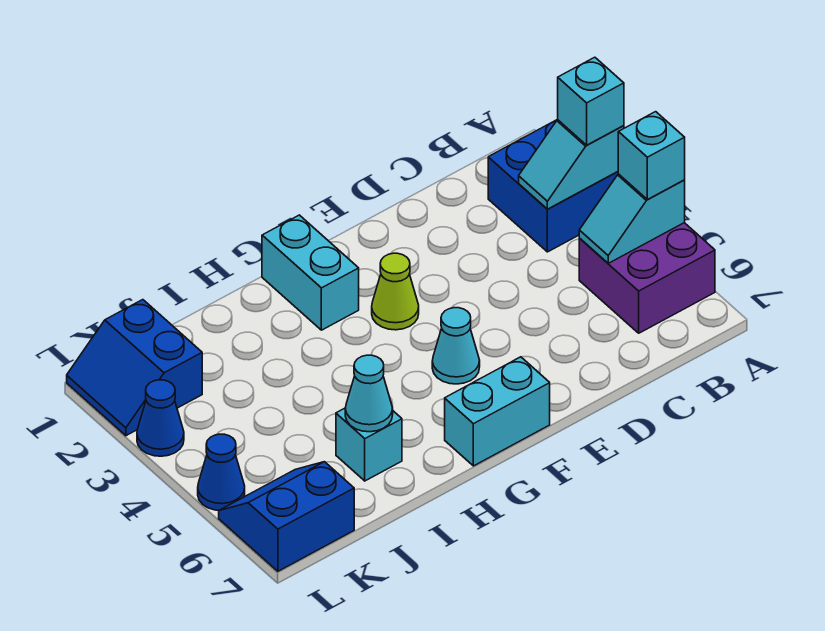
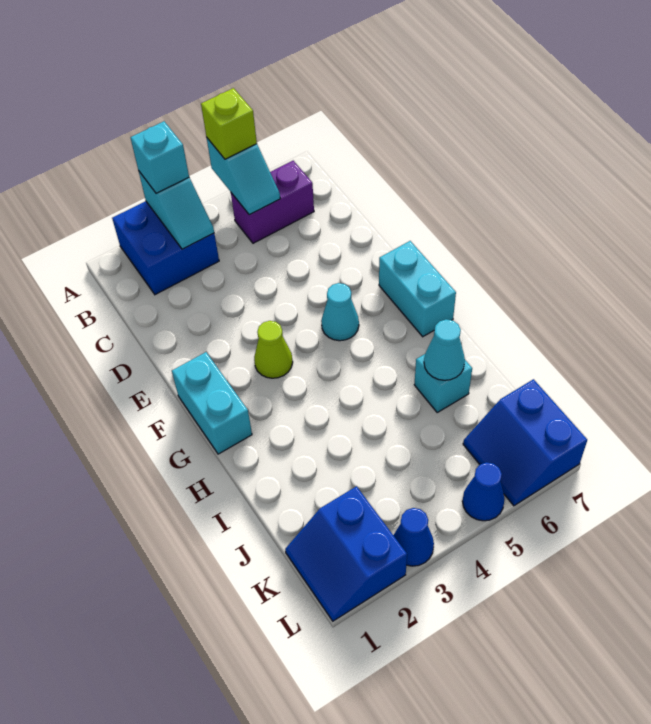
purple brick A5:B6 level 1 -> purple brick B5:B6 level 1
cyan brick A5 level 3 -> lime brick A5 level 3
cyan brick G1:G2 level 1 -> cyan brick F1:G1 level 1
blue slope K1:L2 level 1 top K -> blue slope K1:L2 level 1 top 2

